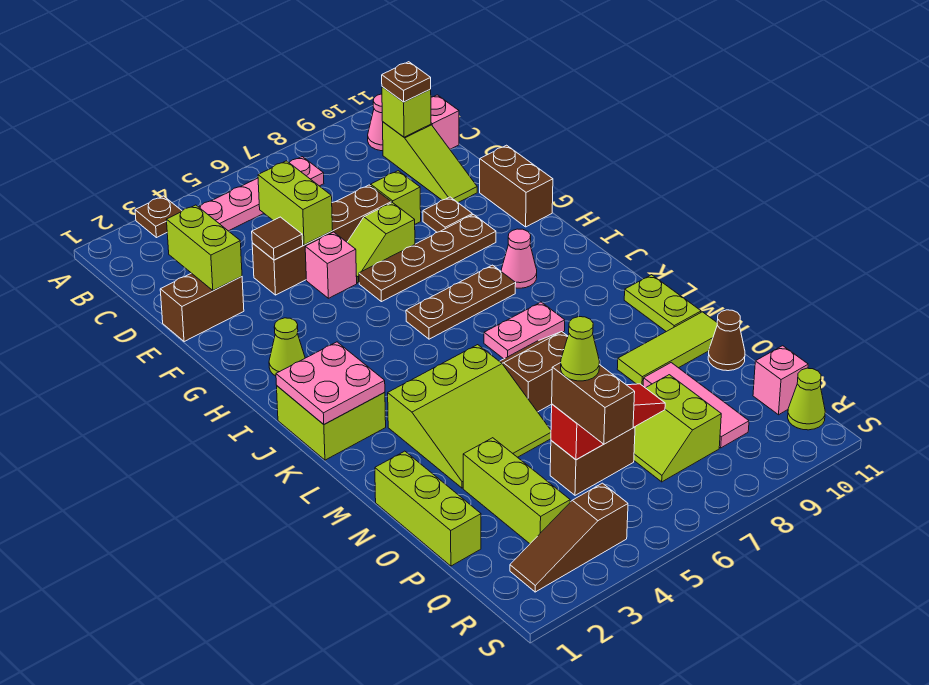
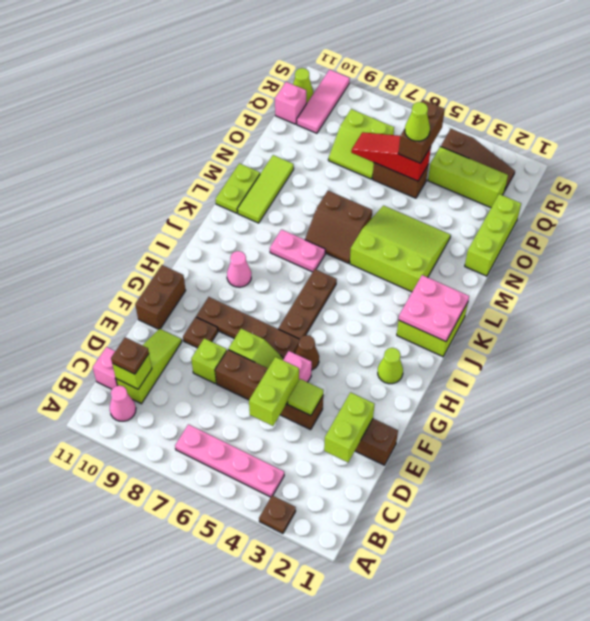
brown tile E4 level 2 -> lime tile E4 level 2
brown plate I6:I8 level 1 -> brown plate H6:J6 level 1
lime tile N9:N11 level 1 -> lime tile L10:N10 level 1
lime brick O3:Q3 level 1 -> lime brick Q2:Q4 level 1
pink tile O9:Q9 level 1 -> pink tile Q10:S10 level 1
brown cone O11 level 1 -> brown cone G5 level 1
lime slope P7:Q8 level 1 top 8 -> lime slope P7:Q8 level 1 top Q

